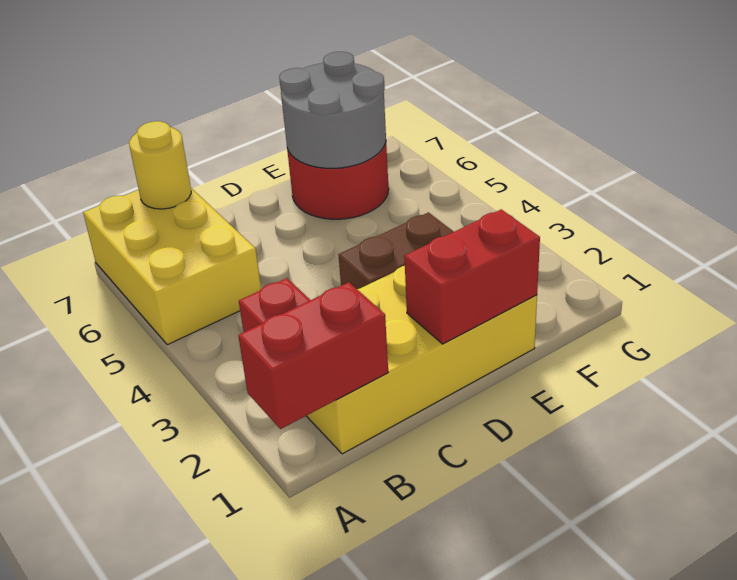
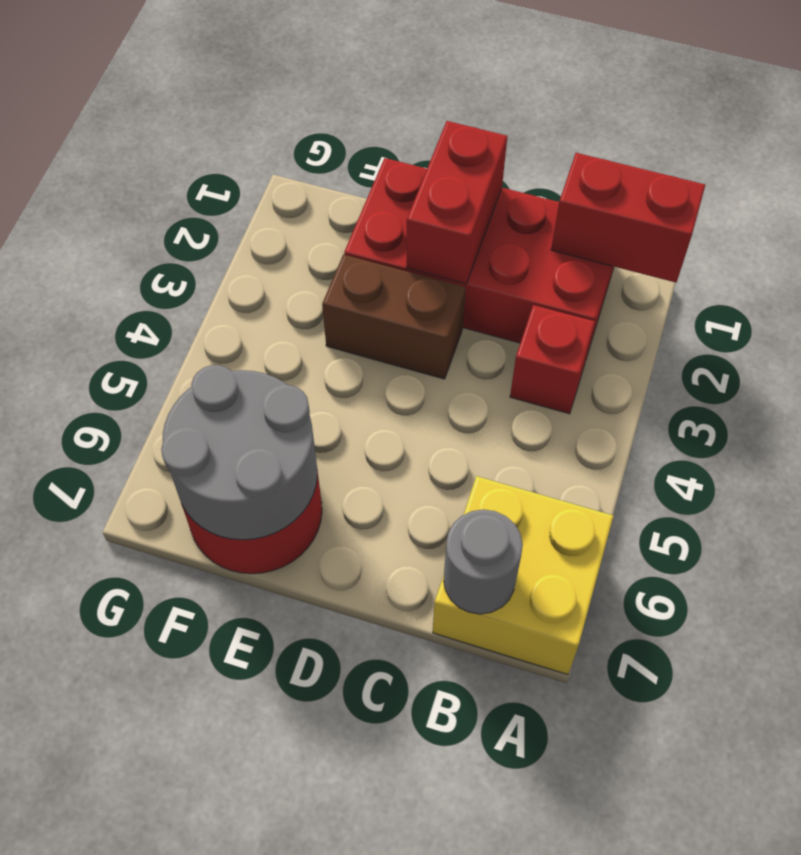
yellow brick A5:B7 level 1 -> yellow brick A6:B7 level 1
yellow brick B1:E2 level 1 -> red brick B1:E2 level 1
yellow round brick B7 level 2 -> grey round brick B7 level 2
red brick D1:E1 level 2 -> red brick D1:D2 level 2

